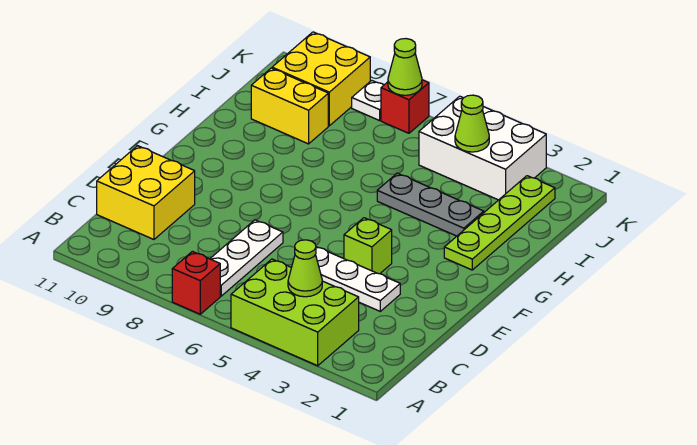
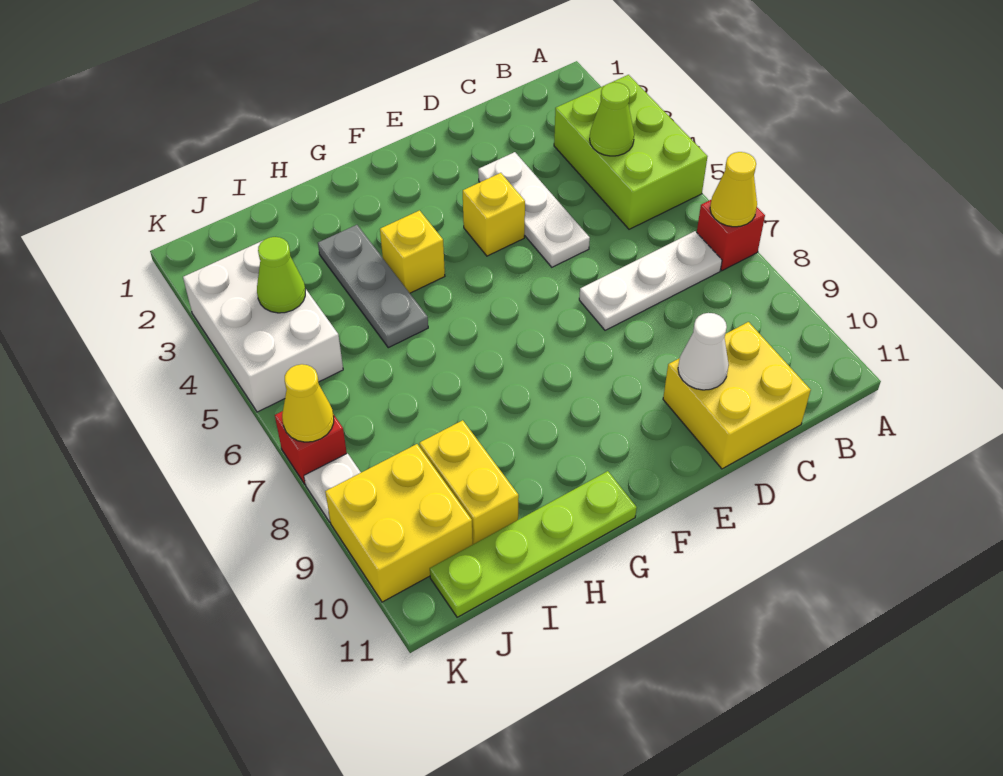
none -> yellow cone A7 level 2
none -> white cone D10 level 2
lime brick E4 level 1 -> yellow brick E4 level 1
lime plate G2:J2 level 1 -> lime plate G11:J11 level 1
none -> yellow brick G4 level 1
lime cone K7 level 2 -> yellow cone K7 level 2

